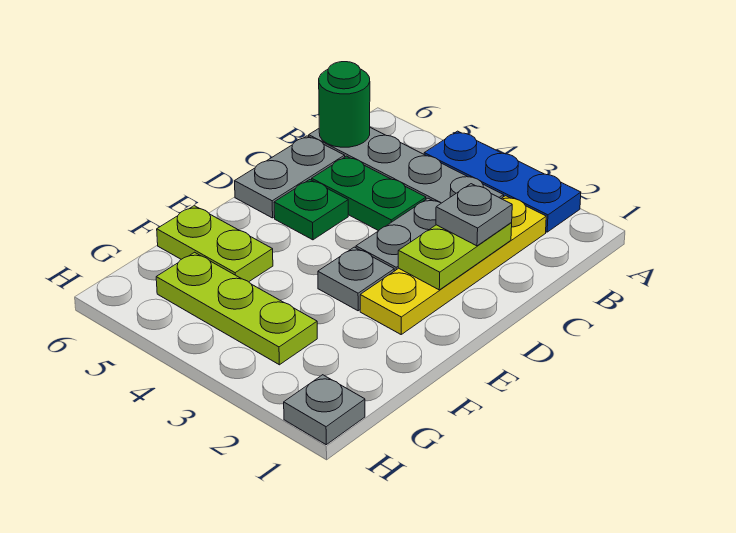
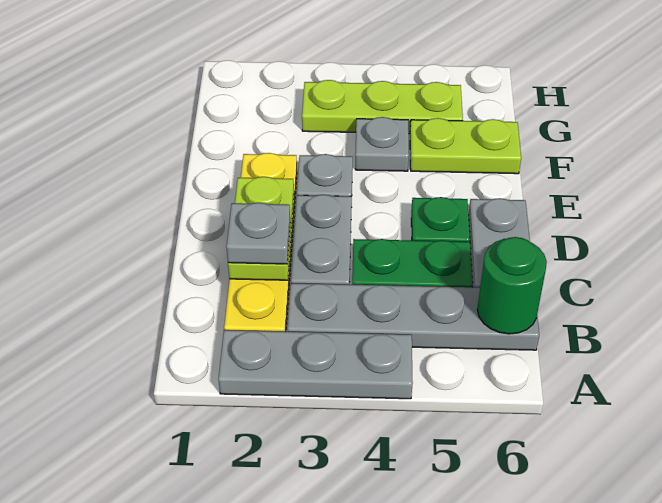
blue plate A2:A4 level 1 -> grey plate A2:A4 level 1
grey plate H1 level 1 -> grey plate F4 level 1

